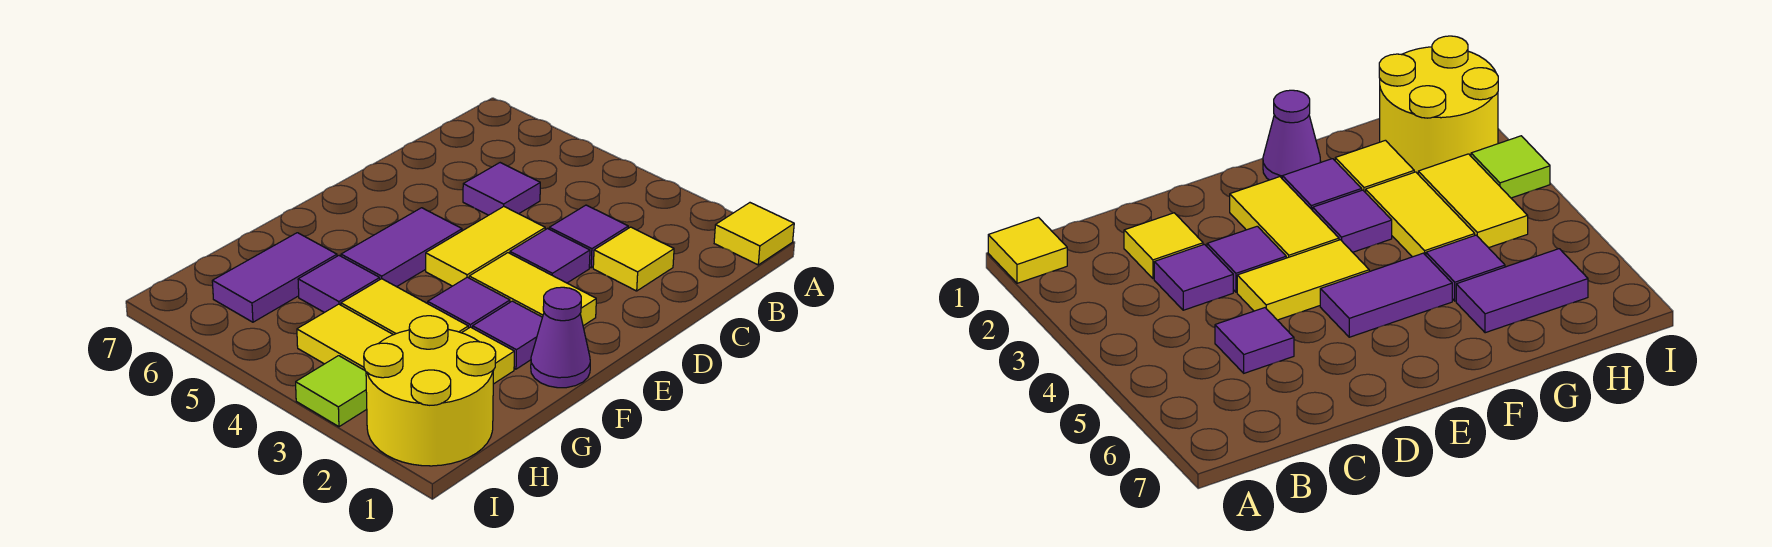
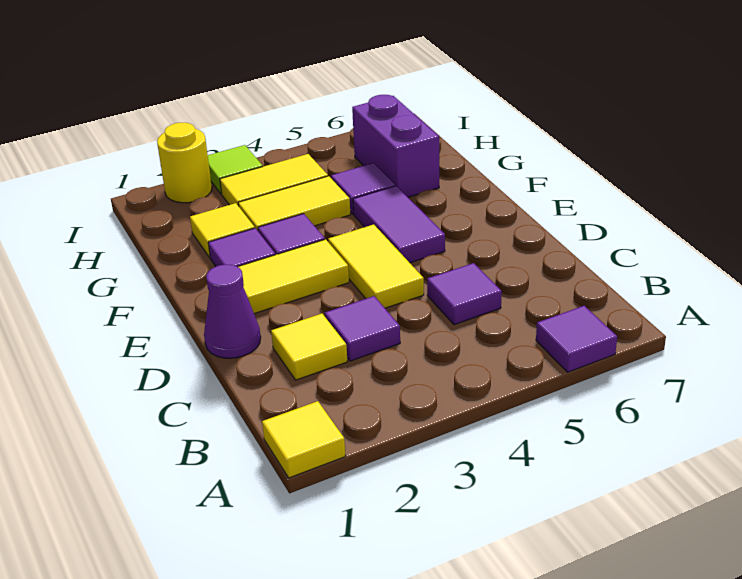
purple tile D3 level 1 -> purple tile A6 level 1
purple cone F1 level 1 -> purple cone D1 level 1
purple tile G6:H6 level 1 -> purple brick G6:H6 level 1
yellow round brick H1:I2 level 1 -> yellow round brick I2 level 1

